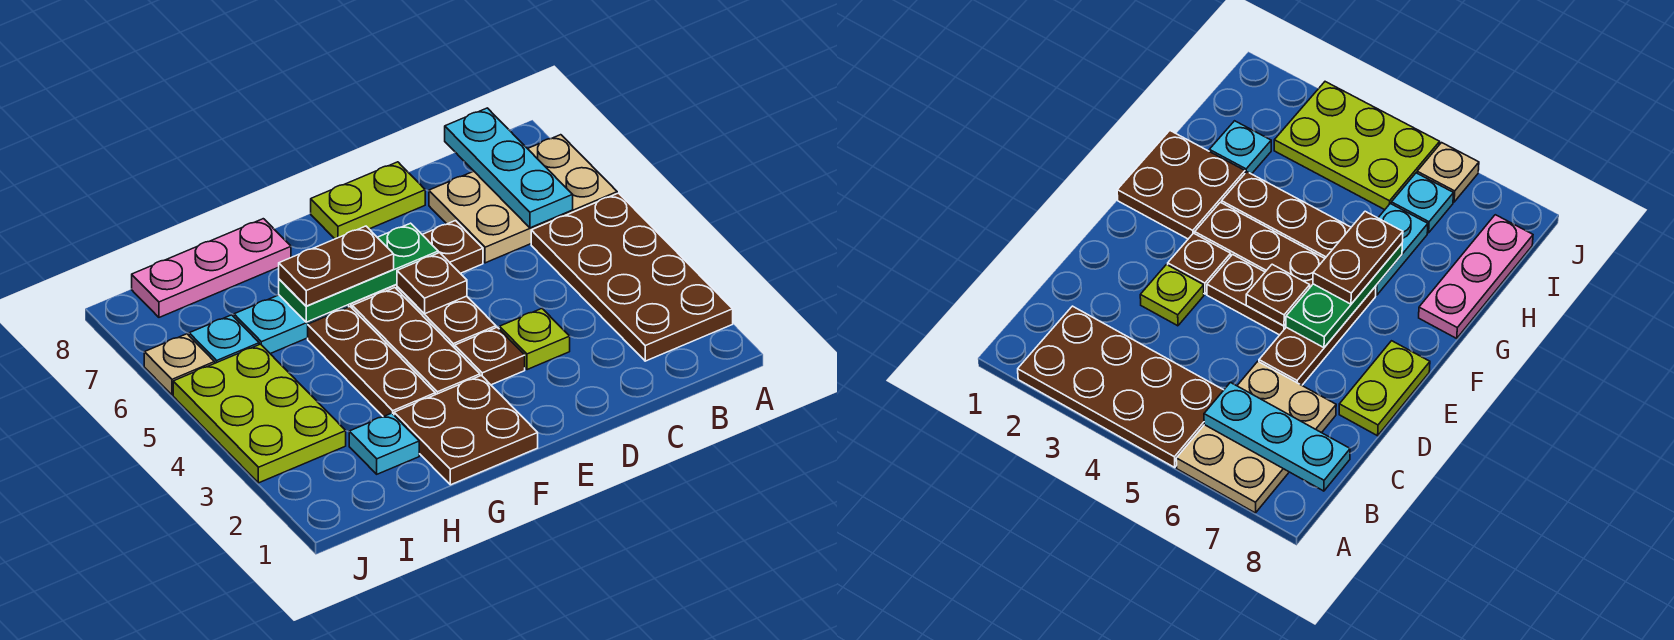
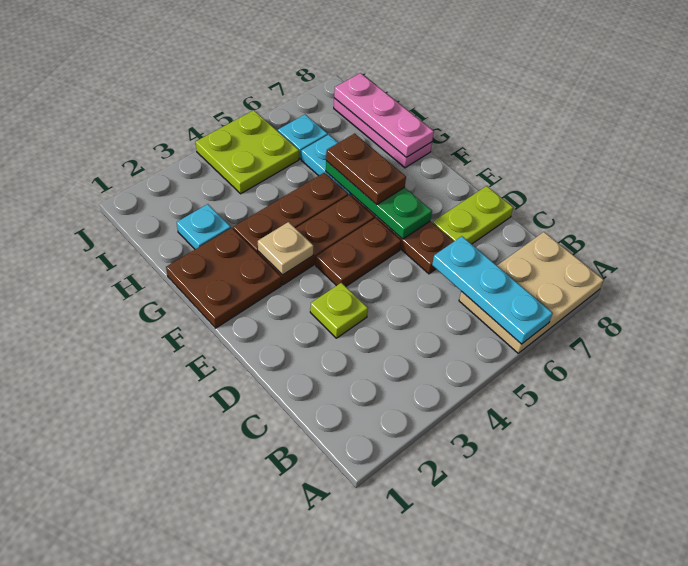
brown plate A2:B5 level 1 -> none
tan plate A6:C7 level 1 -> tan plate A6:B8 level 1
cyan plate B6:B8 level 2 -> cyan plate A6:C6 level 2
lime plate D8:E8 level 1 -> lime plate D7:D8 level 1
brown plate E3 level 1 -> none
brown plate E5 level 2 -> none
none -> pink plate G8:I8 level 2
lime plate I3:J5 level 1 -> lime plate I4:J5 level 1
tan plate J6 level 1 -> tan plate F3 level 2

